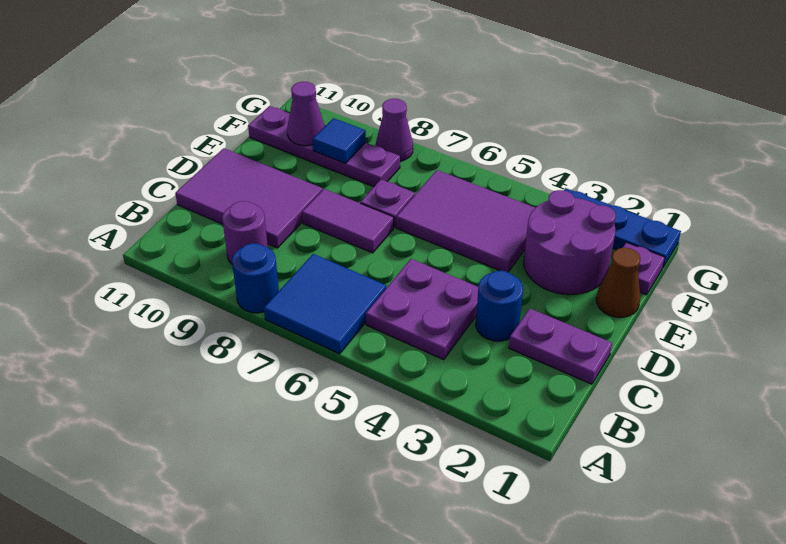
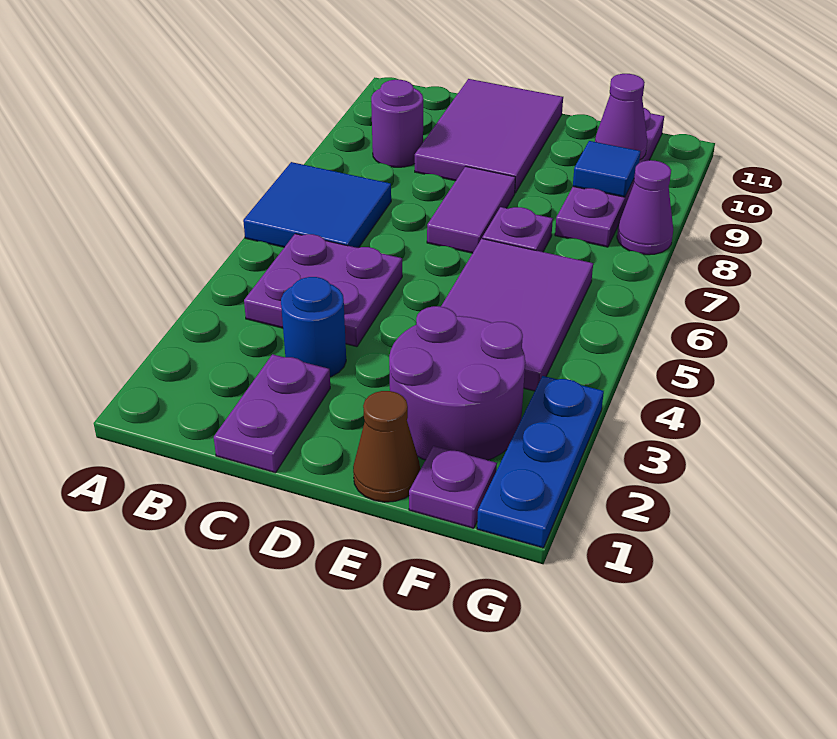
blue round brick A8 level 1 -> none

